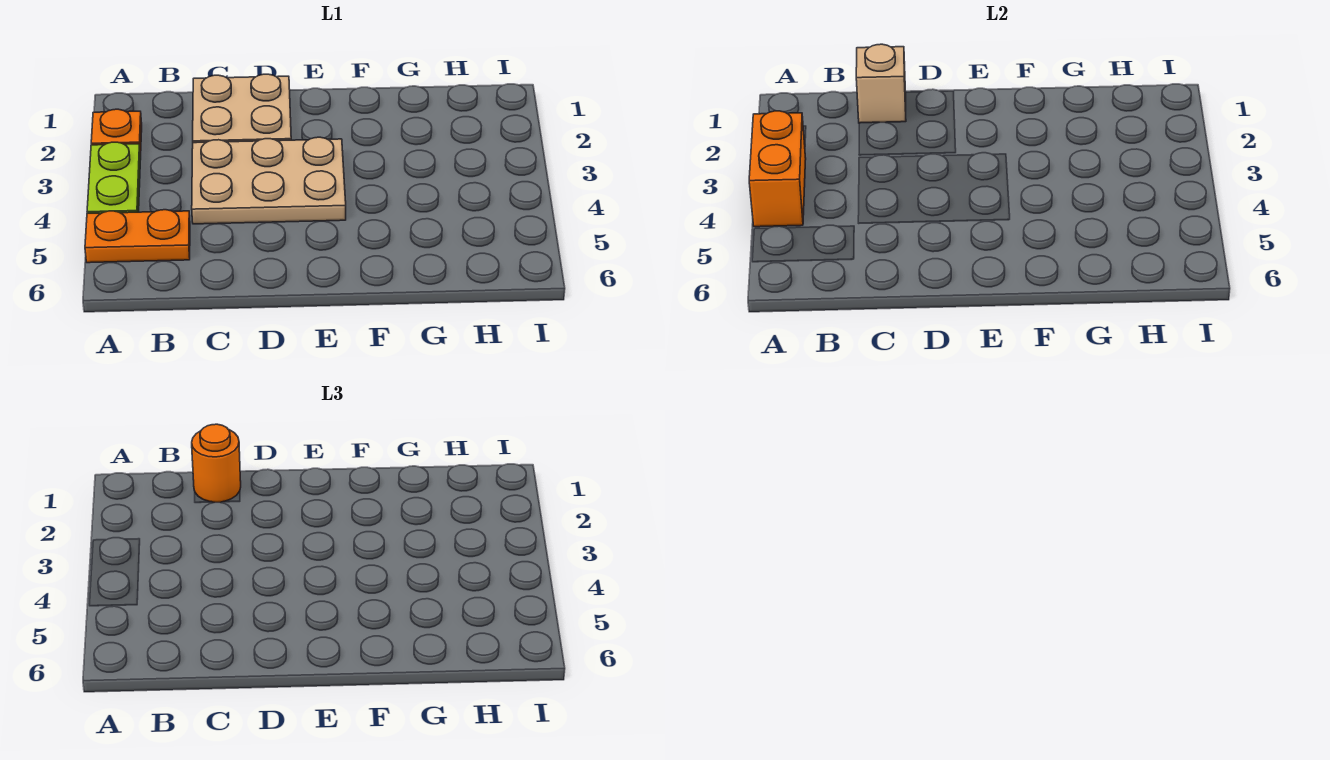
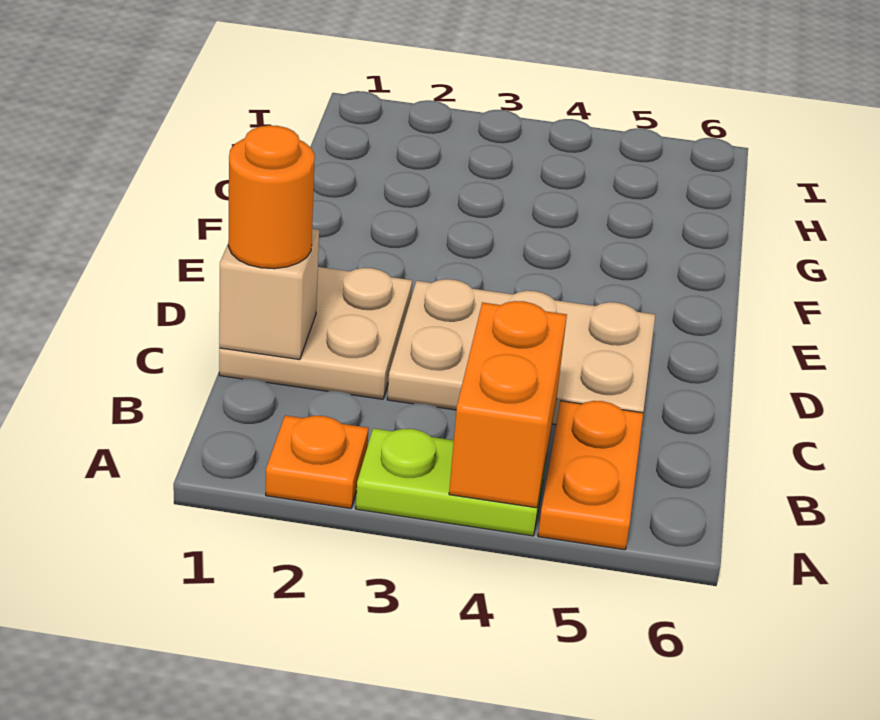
orange brick A3:A4 level 2 -> orange brick A4:B4 level 2
tan plate C3:E4 level 1 -> tan plate C3:D5 level 1

